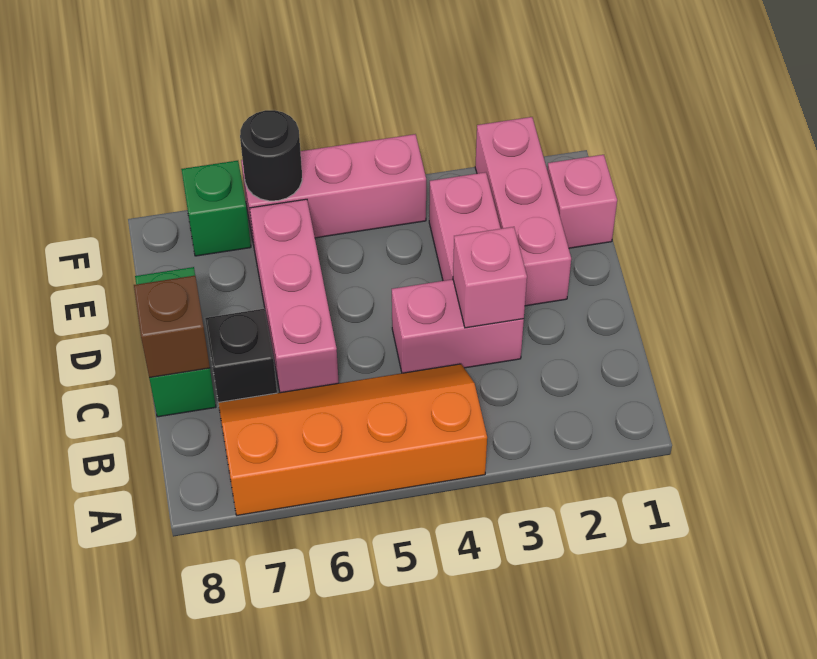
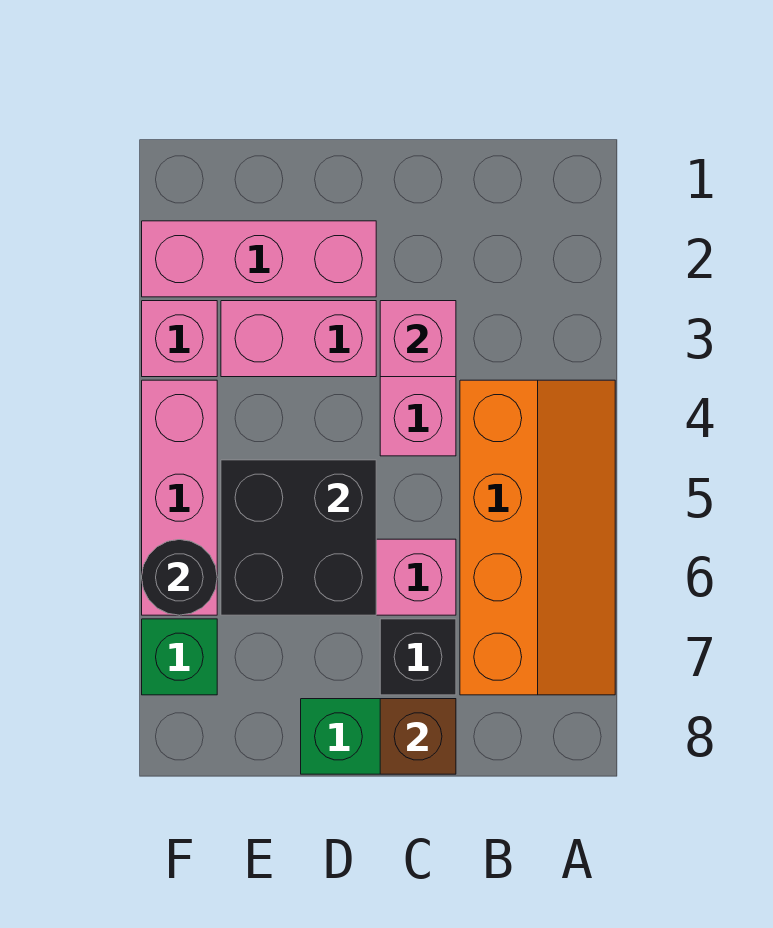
orange slope A4:B7 level 1 top A -> orange slope A4:B7 level 1 top B
none -> black brick D5:E6 level 2
pink brick E1 level 1 -> pink brick F3 level 1

